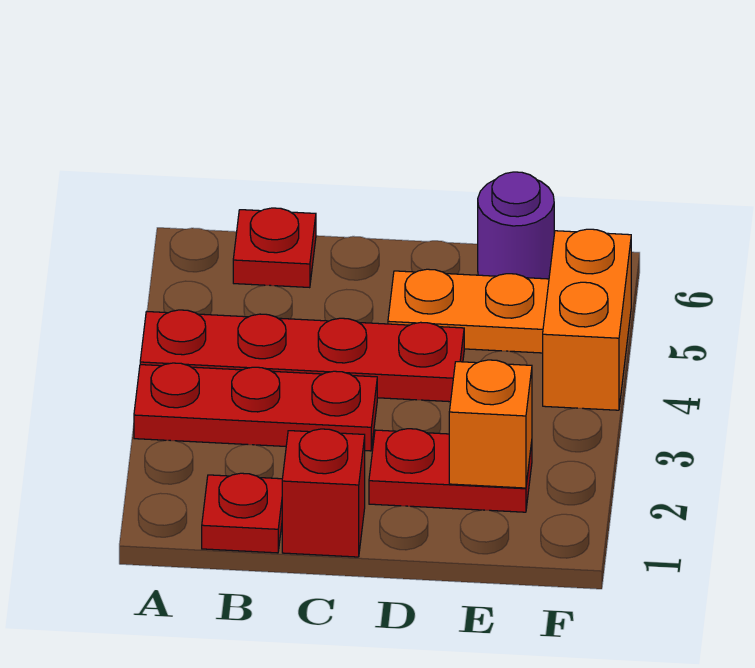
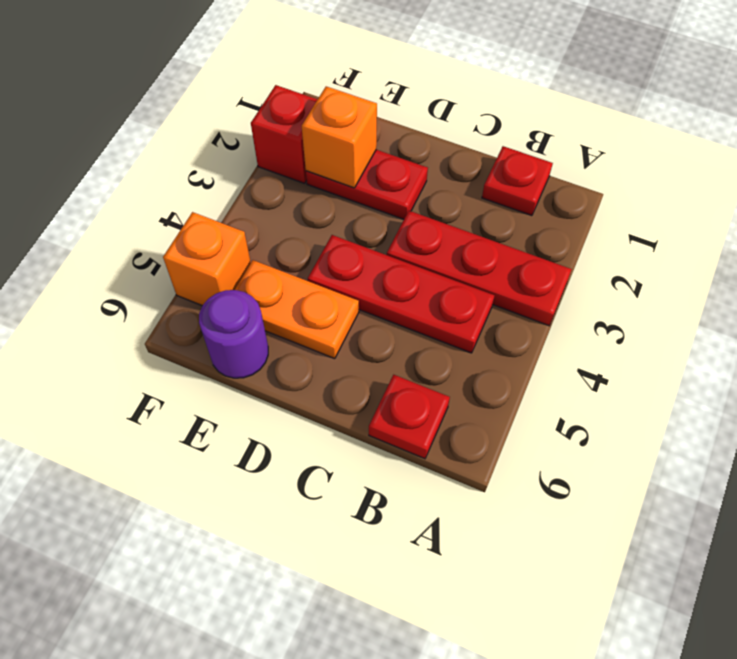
red plate A4:D4 level 1 -> red plate B4:D4 level 1
red brick C1 level 1 -> red brick F2 level 1
orange brick F4:F5 level 1 -> orange brick F5 level 1

